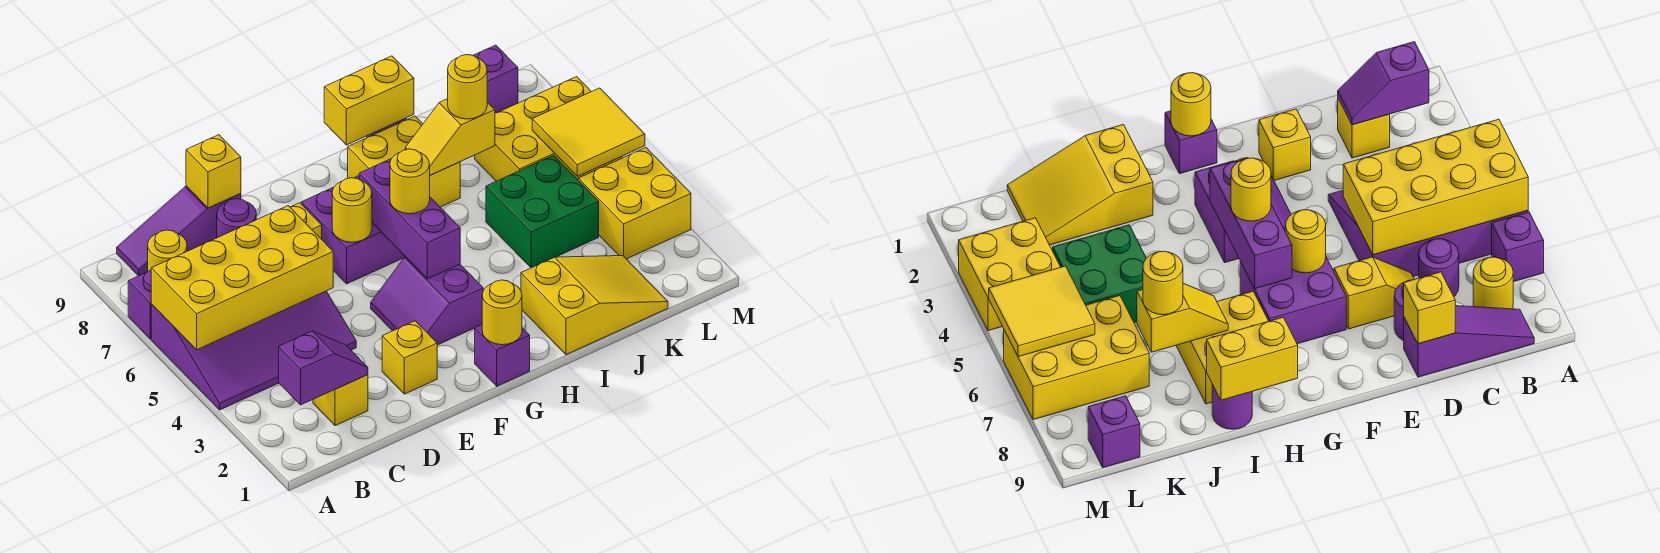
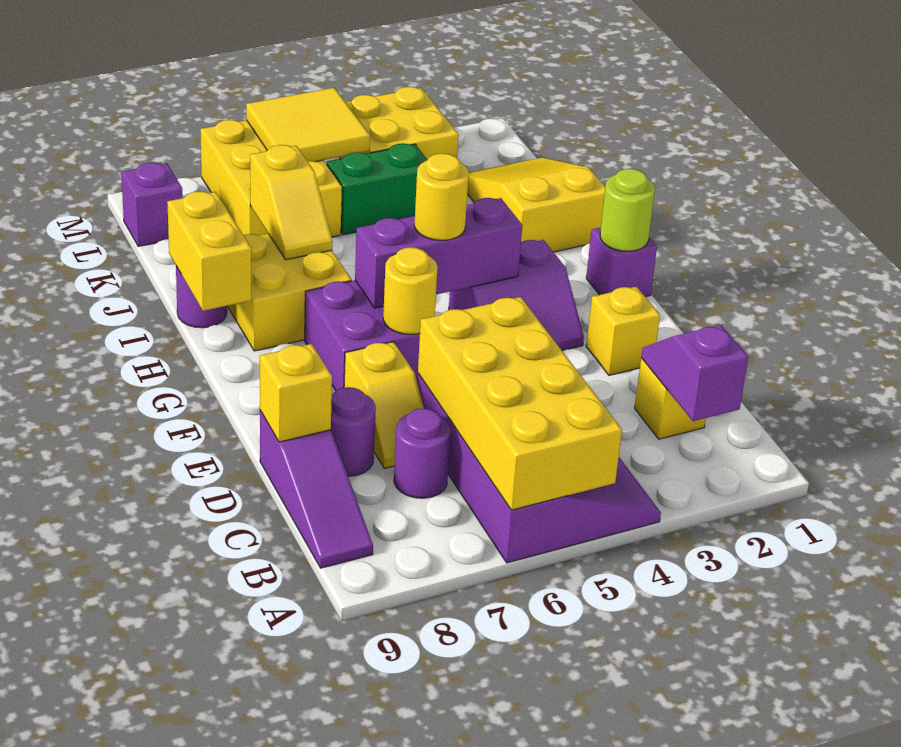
purple brick A7 level 1 -> none
yellow round brick B8 level 1 -> none
yellow round brick G1 level 2 -> lime round brick G1 level 2
green brick J4:K5 level 1 -> green brick K4:K5 level 1
yellow round brick J7 level 3 -> none

